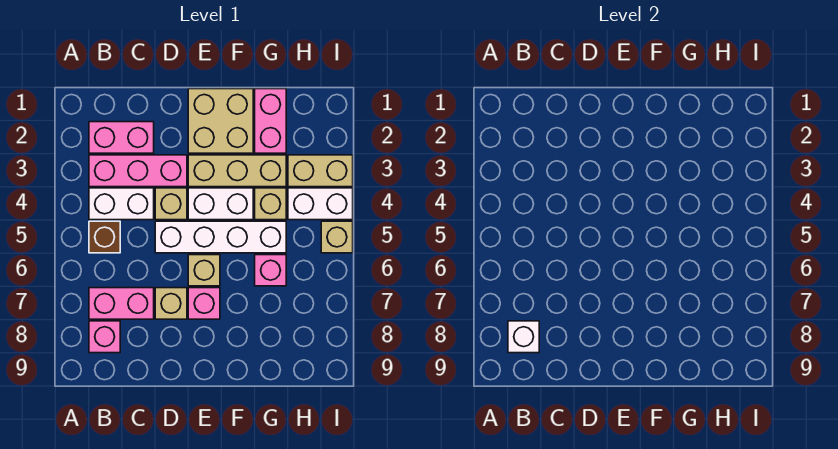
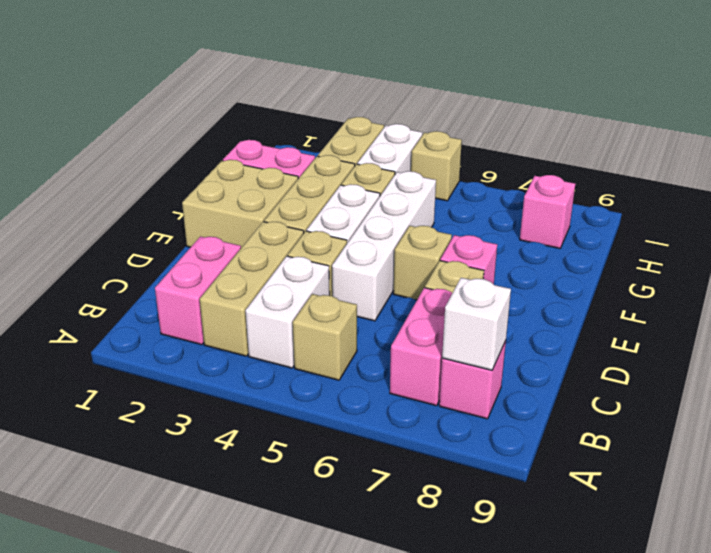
pink brick B3:D3 level 1 -> tan brick B3:D3 level 1
brown brick B5 level 1 -> tan brick B5 level 1
pink brick G6 level 1 -> pink brick H8 level 1

